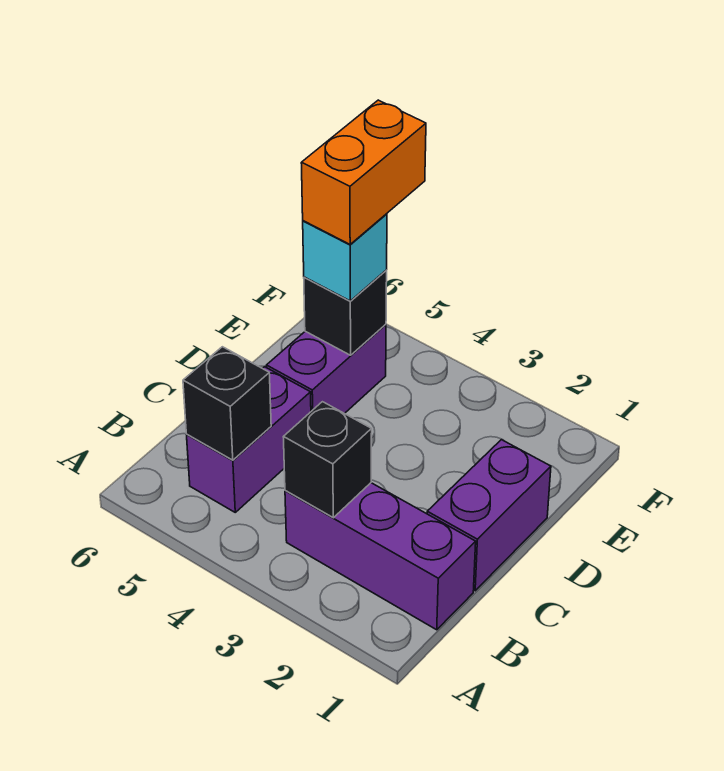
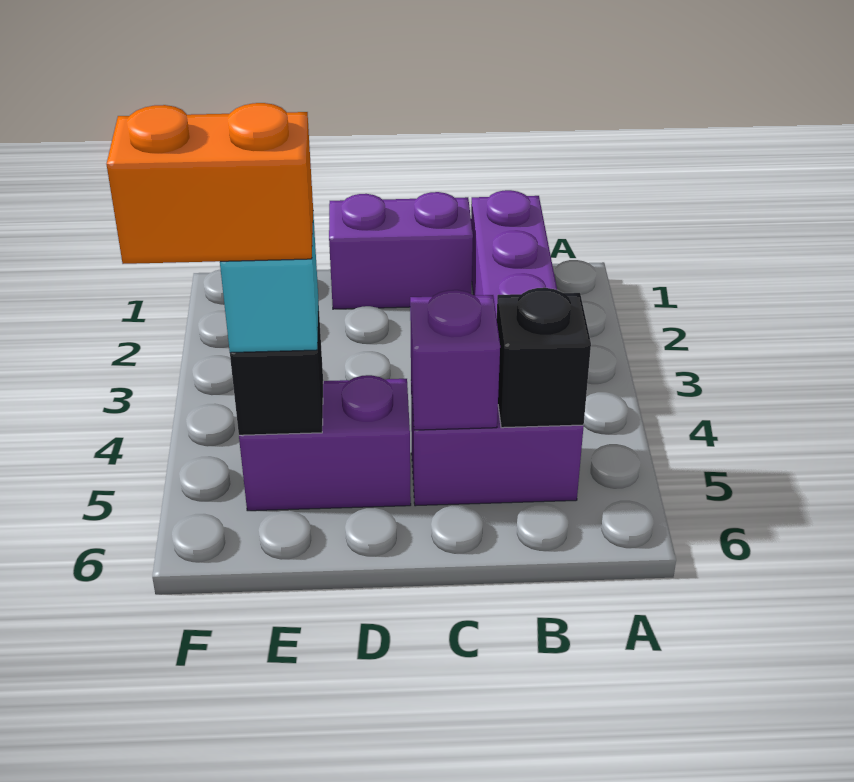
black brick B3 level 2 -> none
none -> purple brick C5 level 2

